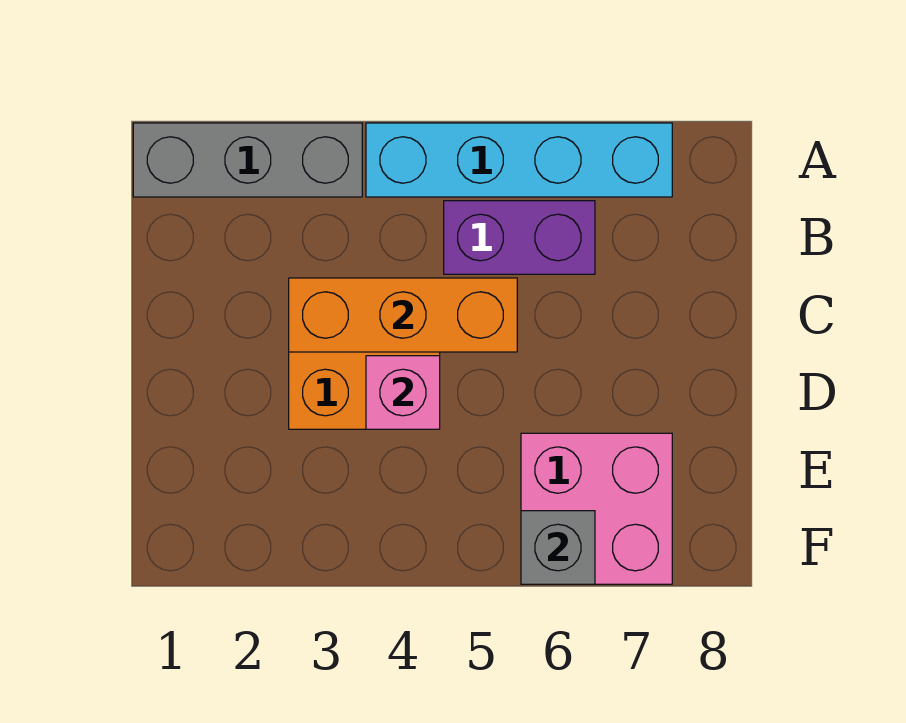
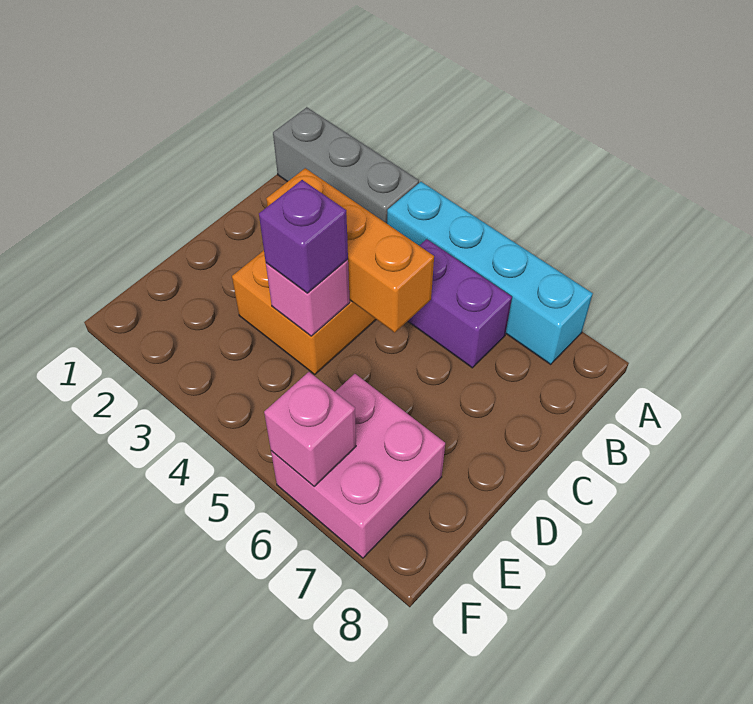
none -> purple brick D4 level 3
grey brick F6 level 2 -> pink brick F6 level 2

